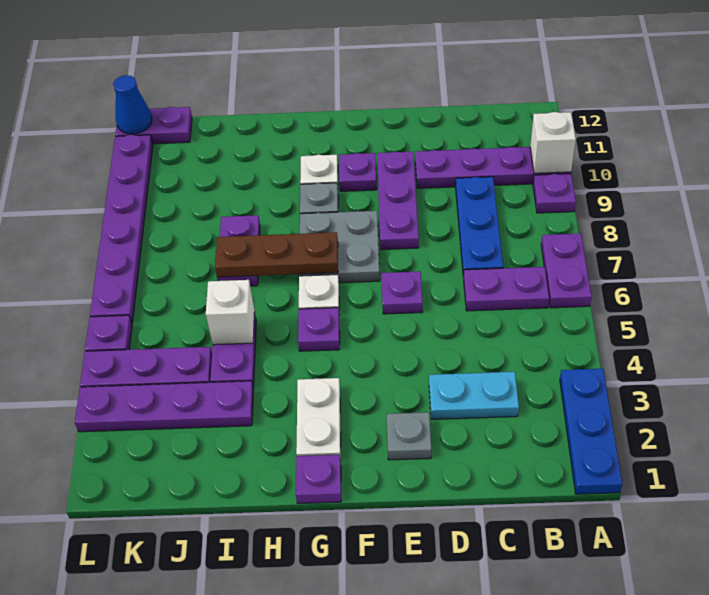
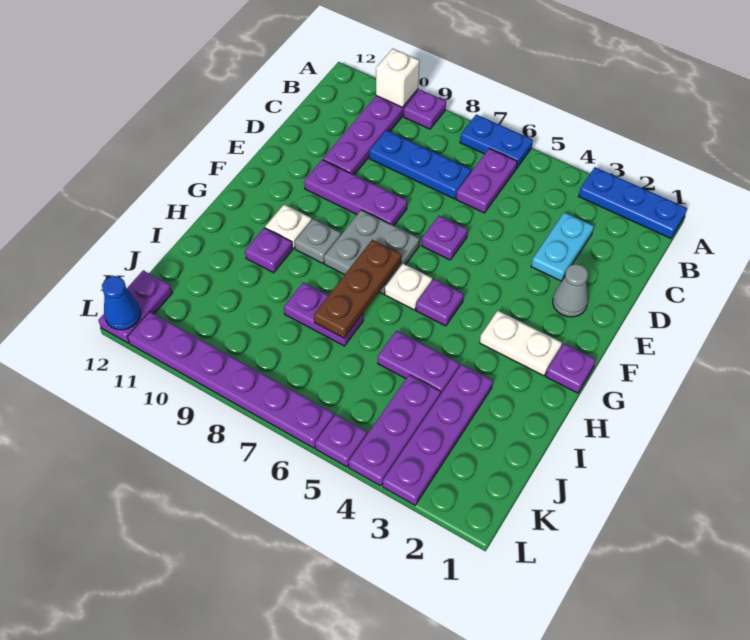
purple plate A6:A7 level 1 -> blue plate A6:A7 level 1
grey plate E2 level 1 -> grey cone E2 level 1
purple plate F10 level 1 -> purple plate H10 level 1
white brick I5 level 2 -> none

